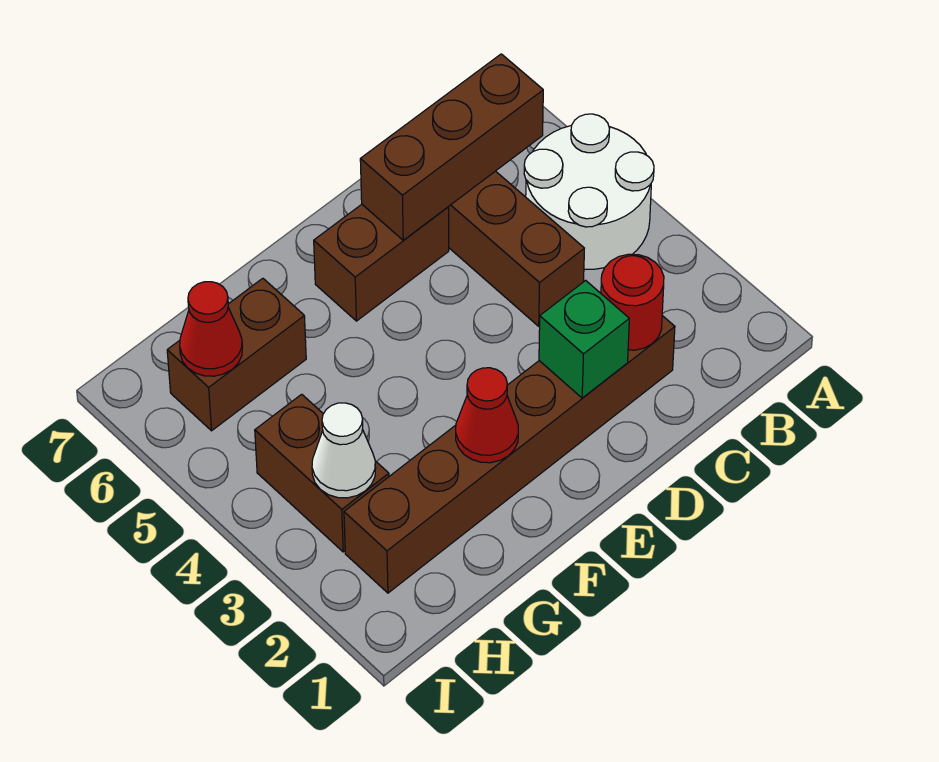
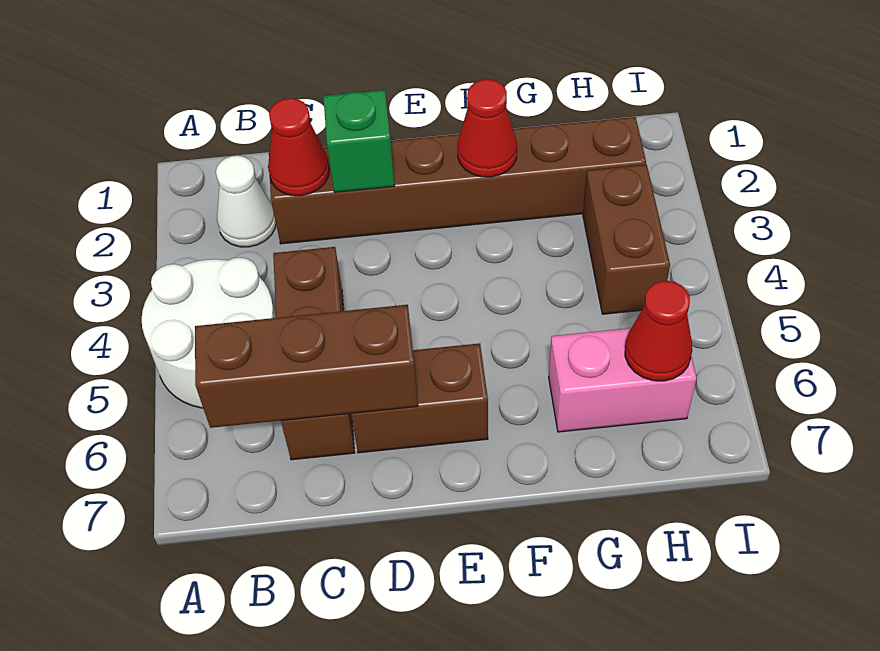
red round brick C2 level 2 -> red cone C2 level 2
brown brick G6:H6 level 1 -> pink brick G6:H6 level 1
white cone H3 level 2 -> white cone B2 level 1

